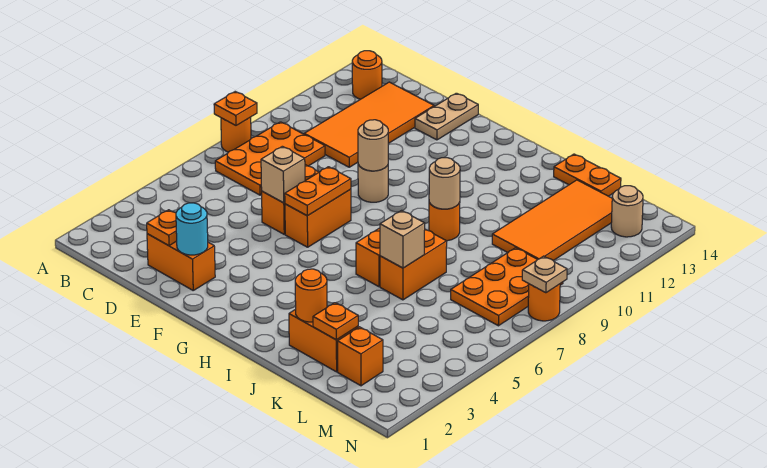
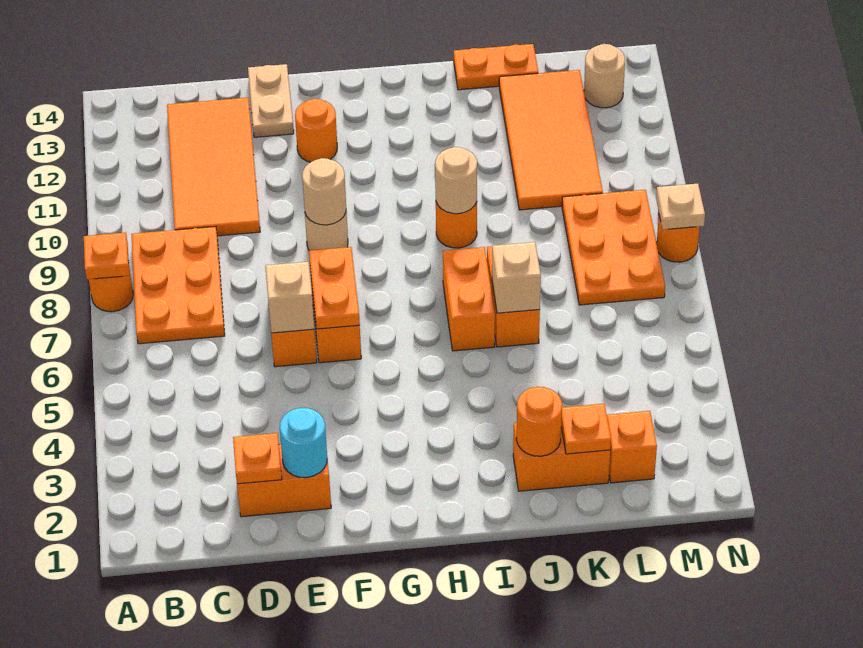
orange round brick B13 level 1 -> orange round brick F12 level 1

